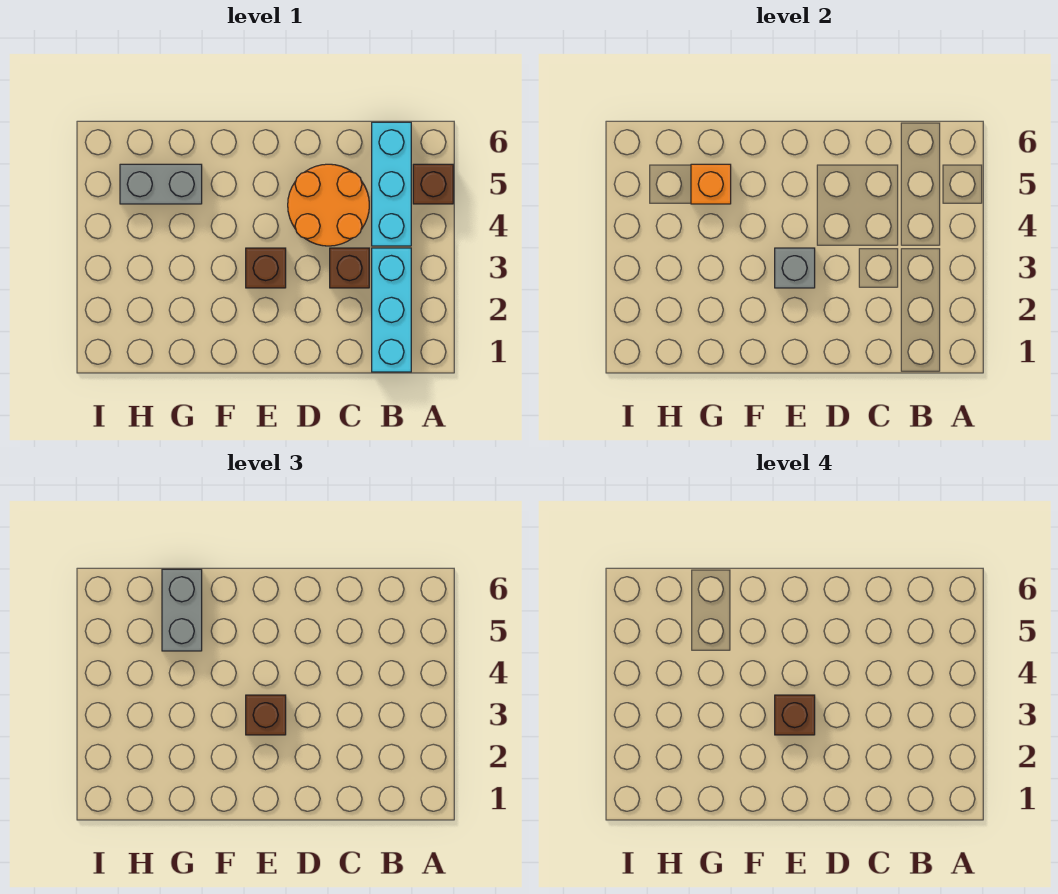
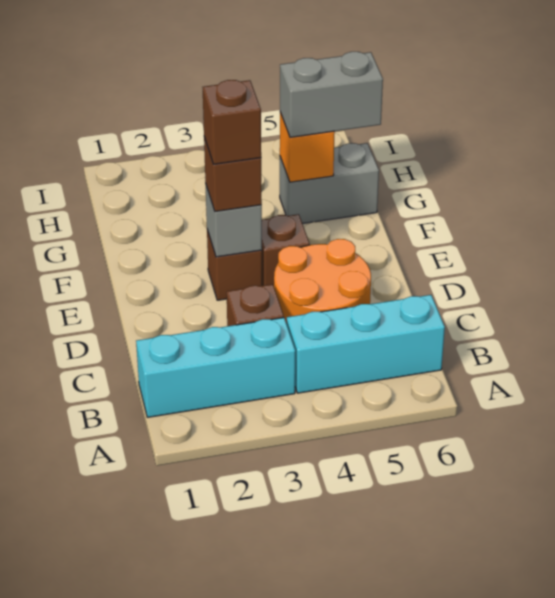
brown brick A5 level 1 -> brown brick E4 level 1
grey brick G5:H5 level 1 -> grey brick G5:G6 level 1

